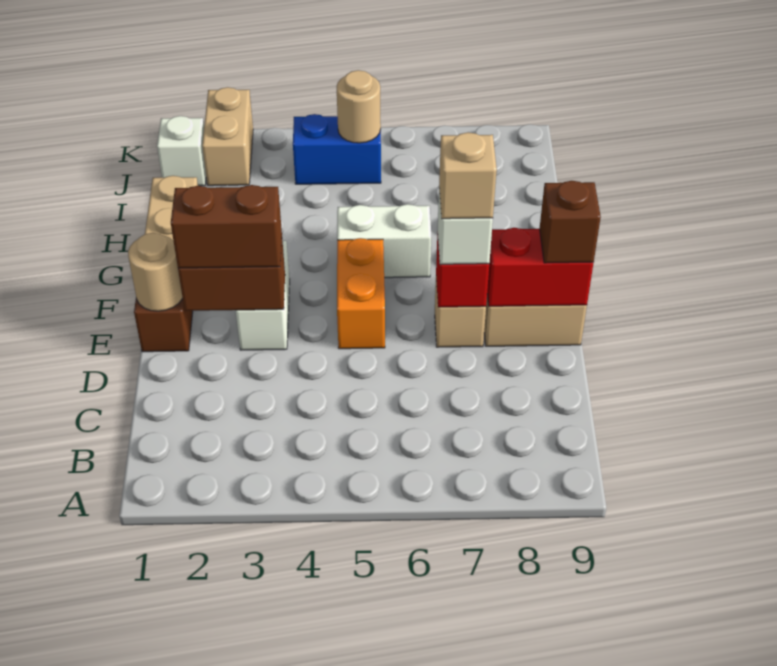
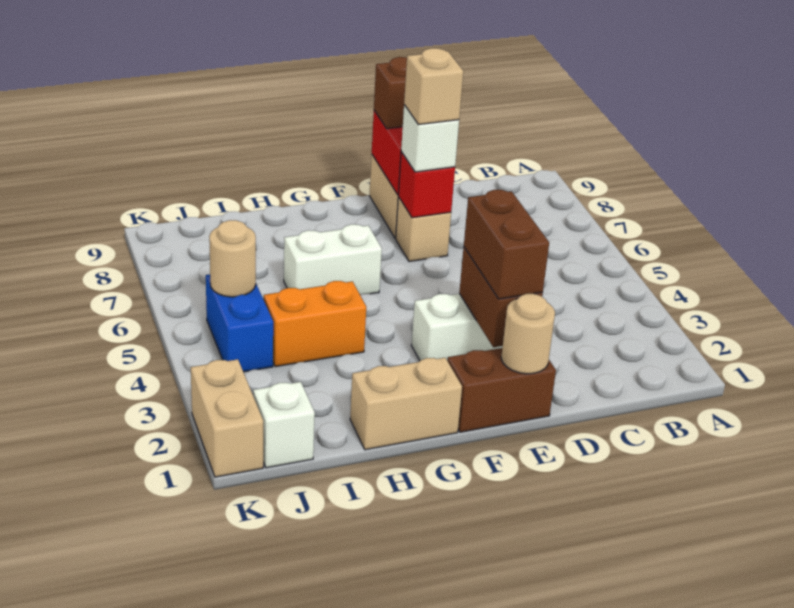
orange brick E5:F5 level 1 -> orange brick H4:I4 level 1
white brick G5:G6 level 1 -> white brick G6:H6 level 1
tan brick J2:K2 level 1 -> tan brick K1:K2 level 1

